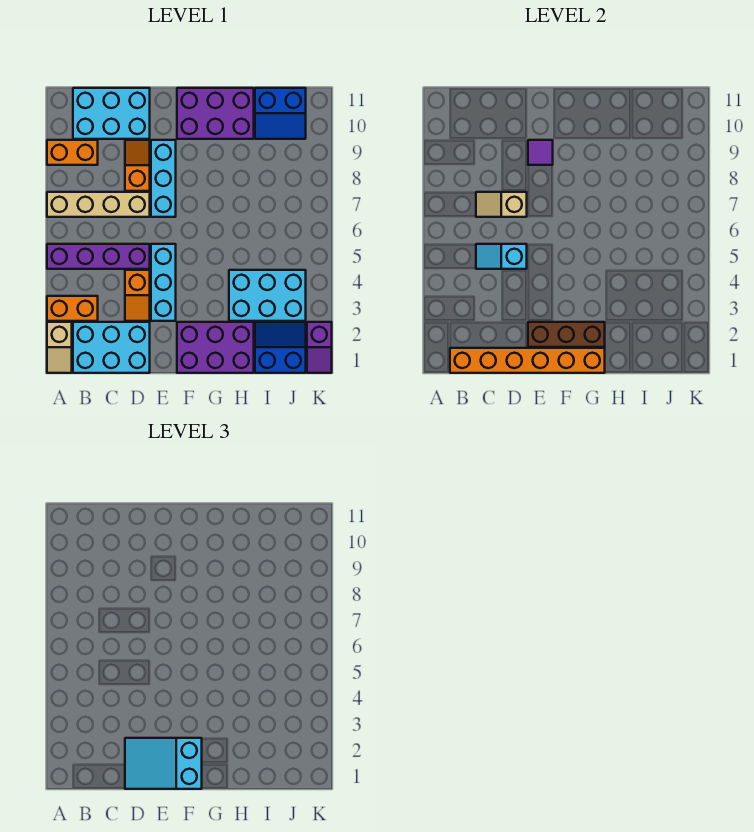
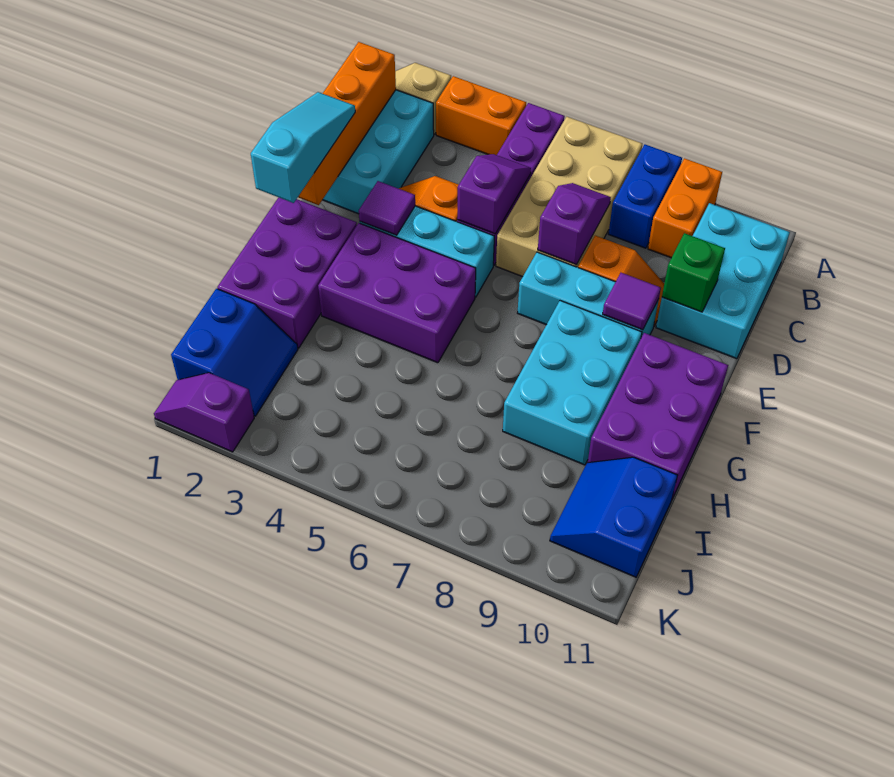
orange brick A3:B3 level 1 -> orange brick A3:A4 level 1
tan brick A7:D7 level 1 -> tan brick A6:D7 level 1
none -> blue brick A8:B8 level 1
orange brick B1:G1 level 2 -> orange brick B1:E1 level 2
cyan slope C5:D5 level 2 top D -> purple slope C5:D5 level 2 top D
tan slope C7:D7 level 2 top D -> purple slope C7:D7 level 2 top D
cyan slope D1:F2 level 3 top F -> cyan slope D1:F1 level 3 top F
none -> green brick D10 level 2
brown brick E2:G2 level 2 -> none
none -> purple tile E3 level 2
none -> purple brick F3:G5 level 1
cyan brick H3:J4 level 1 -> cyan brick F8:H9 level 1

